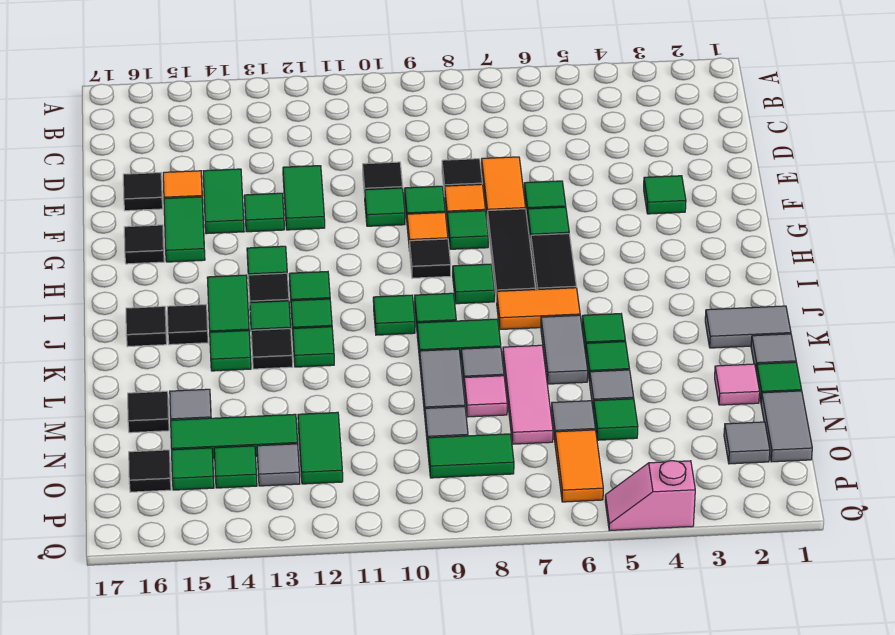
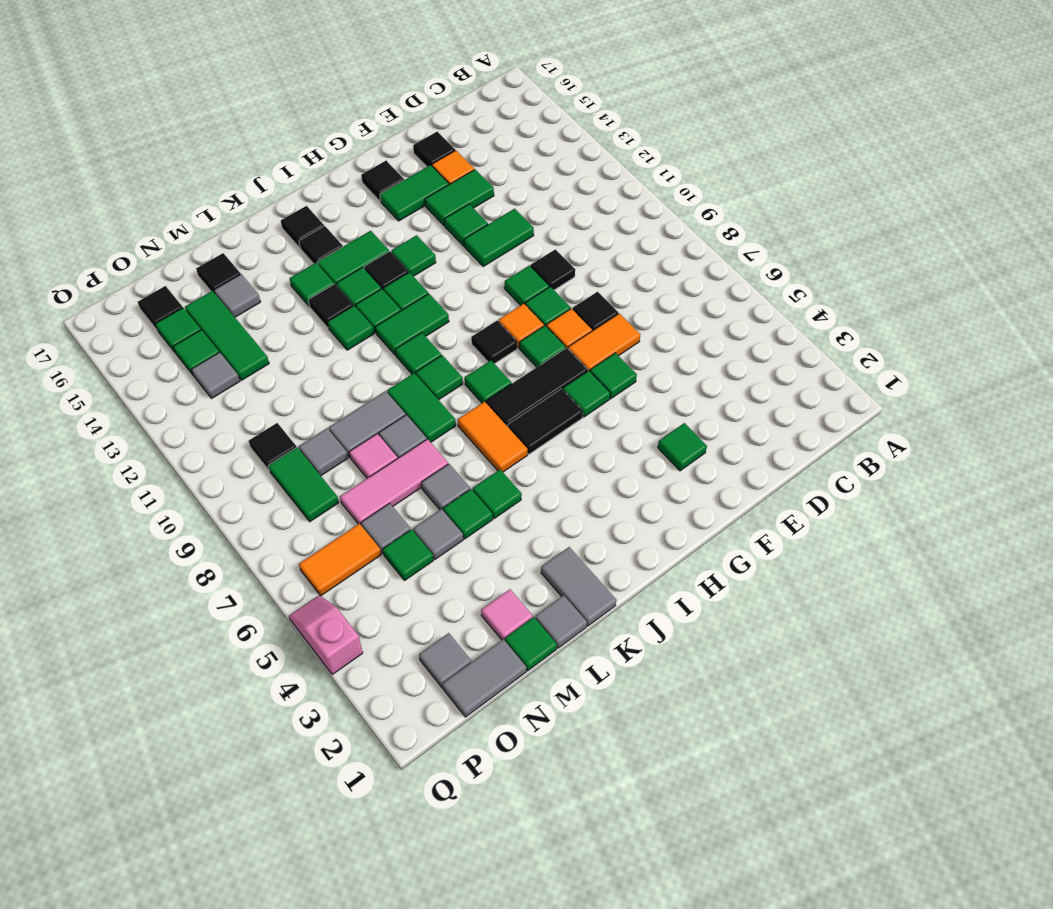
grey tile K6:L6 level 1 -> grey tile L6 level 1
green tile N12:O12 level 1 -> green tile I11:J11 level 1
none -> black tile O10 level 1

